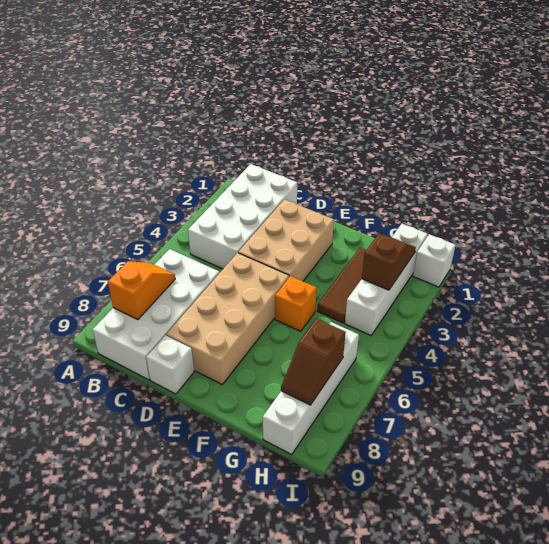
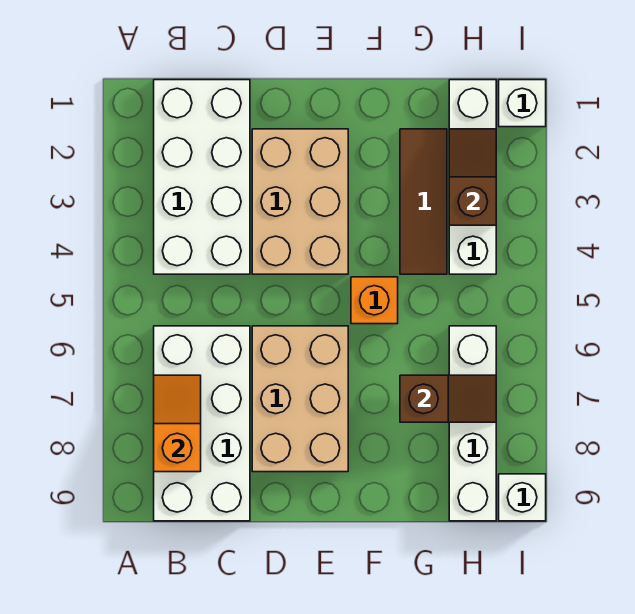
tan brick D5:E8 level 1 -> tan brick D6:E8 level 1
white brick D9 level 1 -> white brick I9 level 1
brown slope H7:H8 level 2 top 7 -> brown slope G7:H7 level 2 top G

